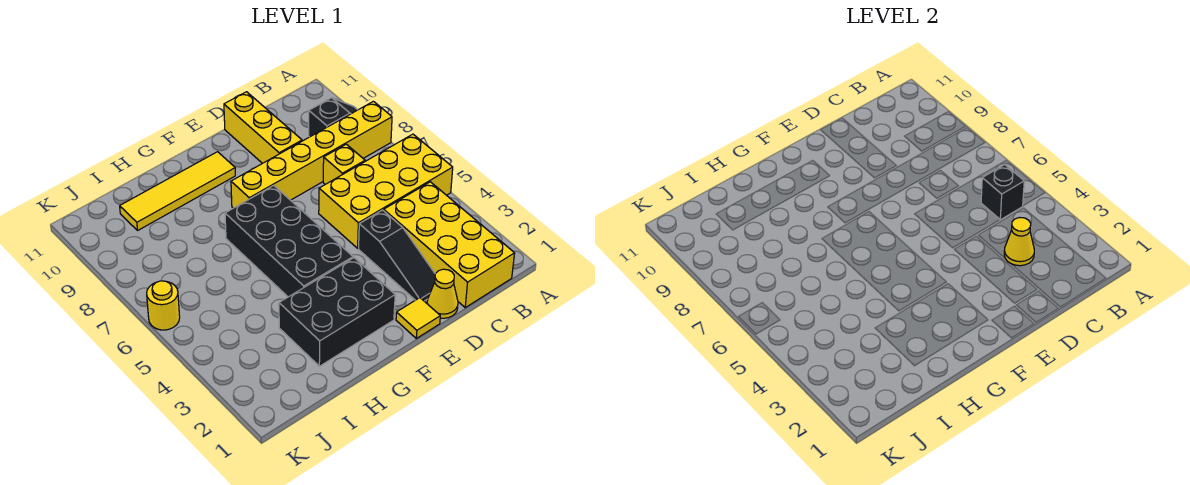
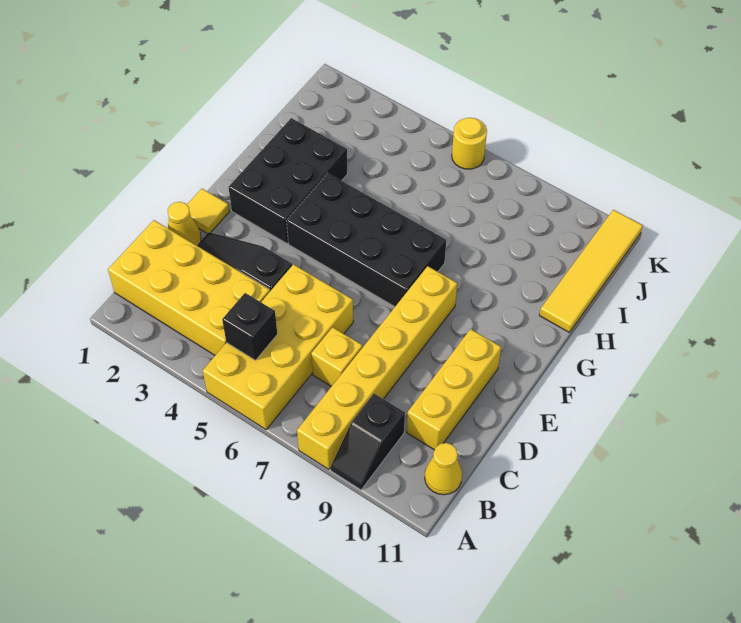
yellow cone C3 level 2 -> yellow cone B11 level 1
yellow brick D9:D11 level 1 -> yellow brick C10:E10 level 1
yellow tile F10:I10 level 1 -> yellow tile H11:K11 level 1

